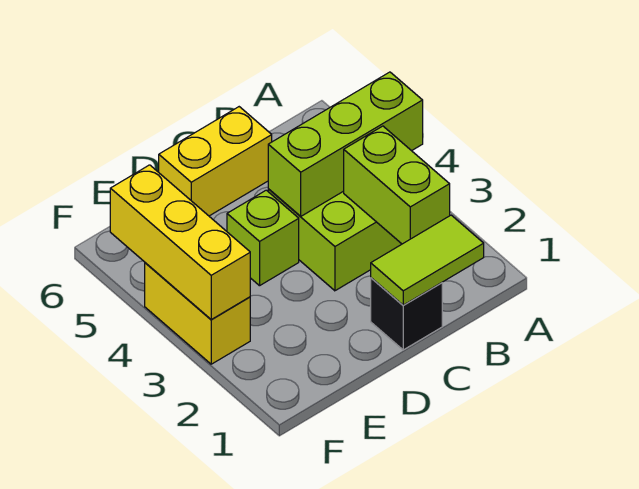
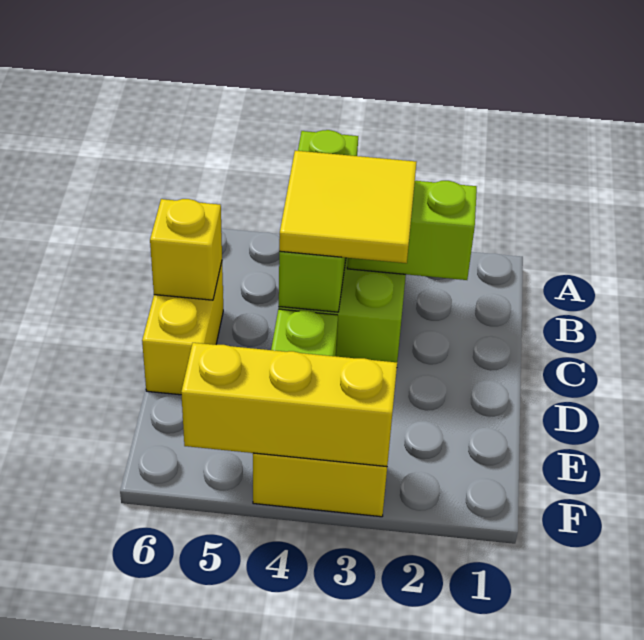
lime tile B1:C1 level 2 -> none
none -> yellow tile B3:C4 level 3
black brick C1 level 1 -> none
none -> yellow brick C6 level 2

